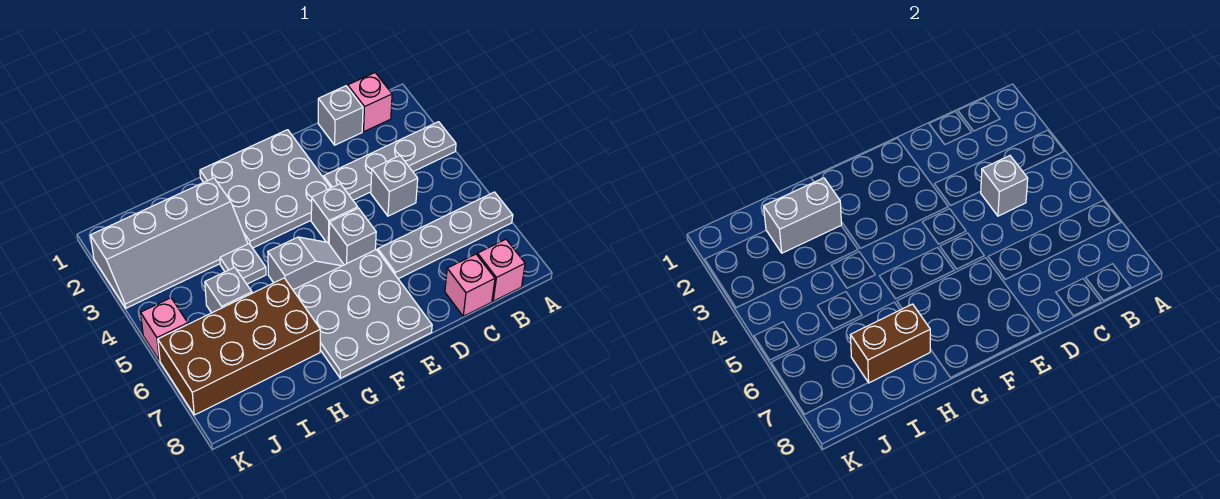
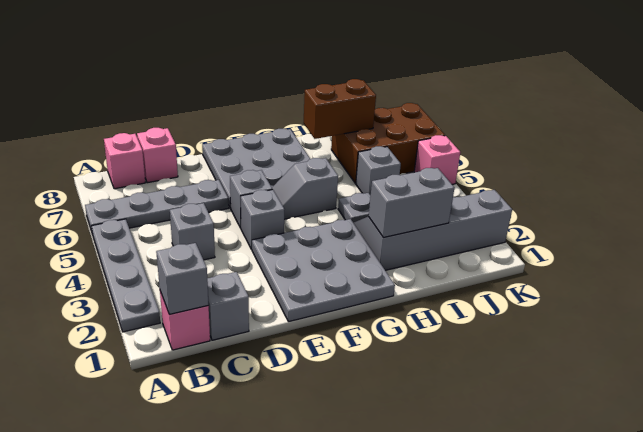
grey plate A3:D3 level 1 -> grey plate A2:A5 level 1
grey brick C4 level 2 -> grey brick B1 level 2
brown brick H6:K7 level 1 -> brown brick I6:K7 level 1

